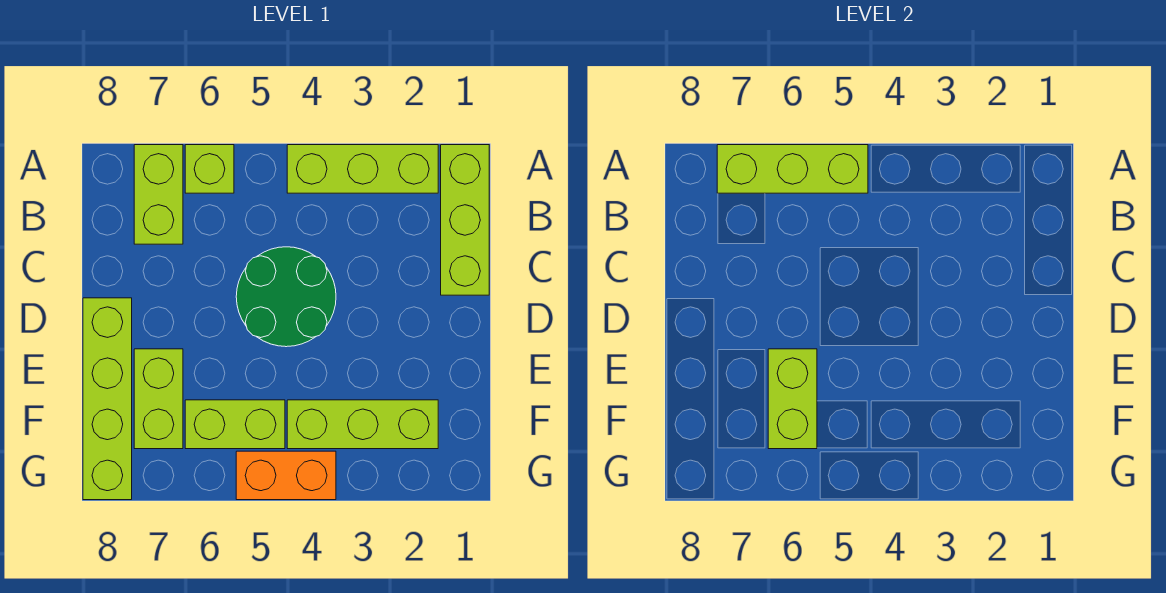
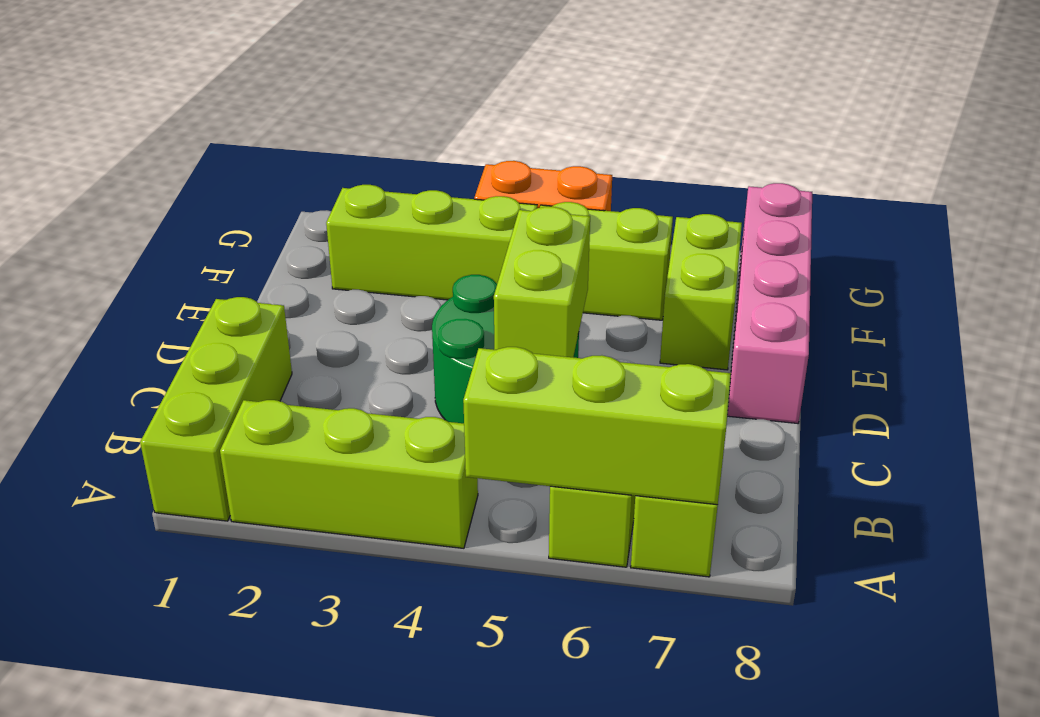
lime brick D8:G8 level 1 -> pink brick D8:G8 level 1
lime brick E6:F6 level 2 -> lime brick C5:D5 level 2

